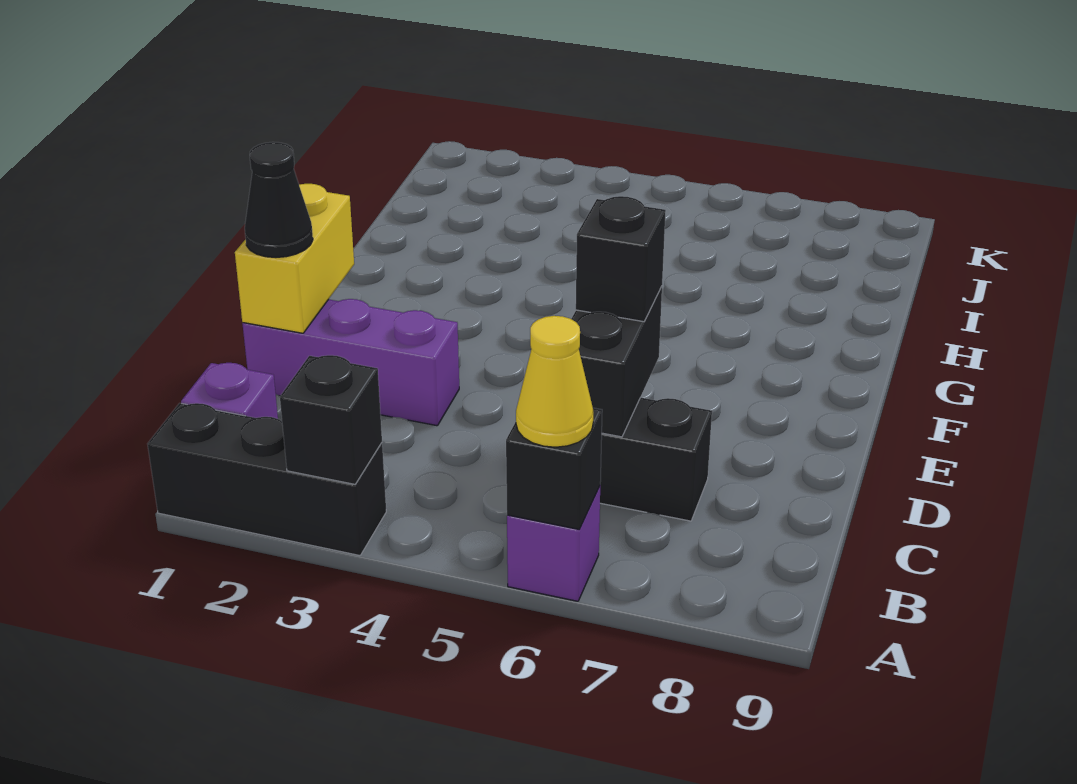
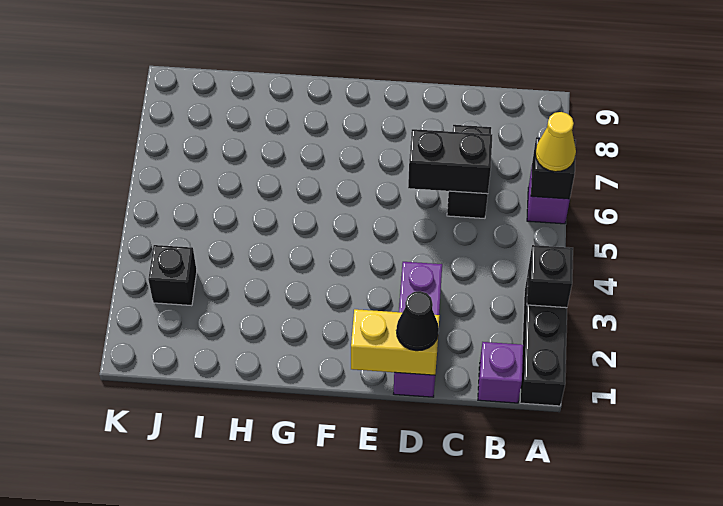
black brick D6 level 3 -> black brick J3 level 1

